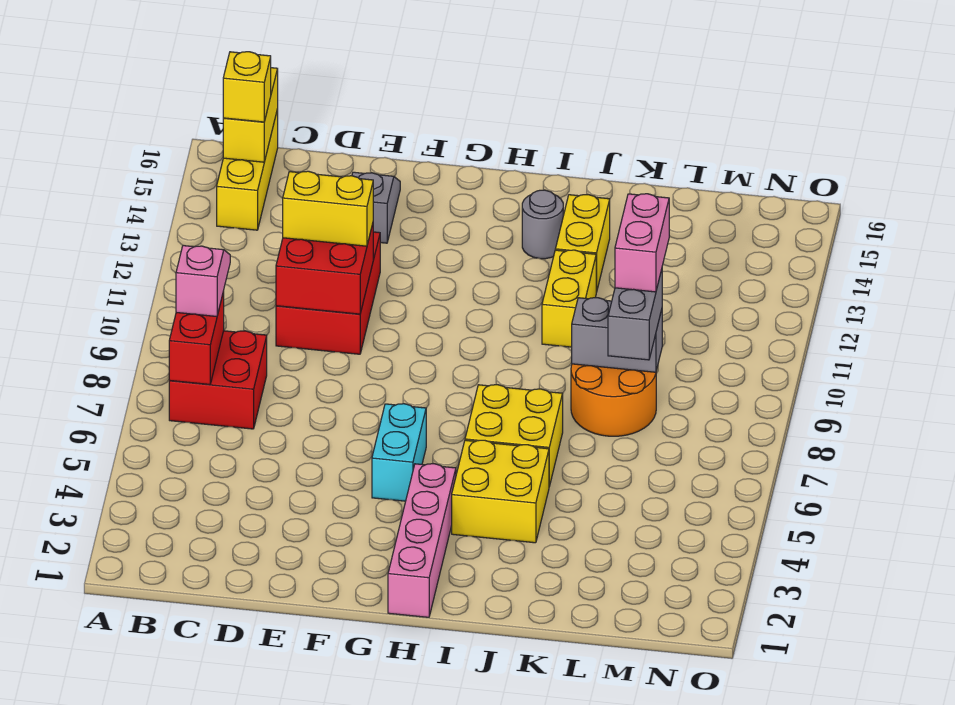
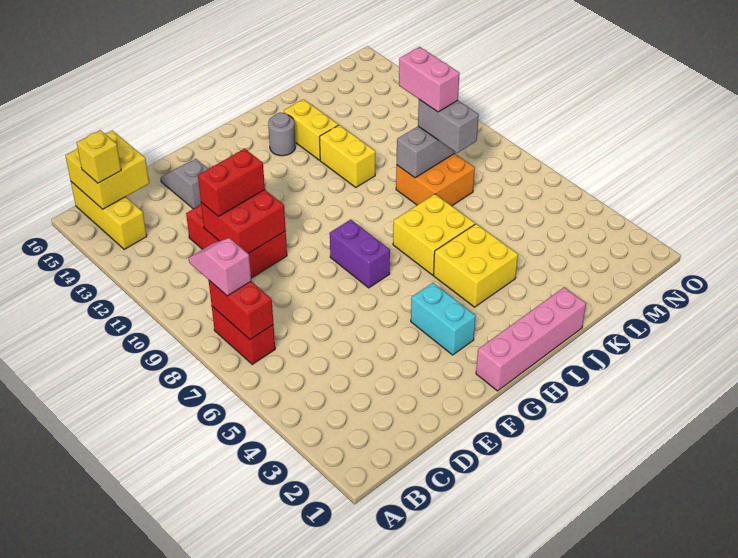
red brick B7:C8 level 1 -> red brick B7:B8 level 1
yellow brick B15:B16 level 2 -> yellow brick B15:C16 level 2
yellow brick D11:E11 level 3 -> red brick D11:E11 level 3
cyan brick G5:G6 level 1 -> cyan brick G3:G4 level 1
none -> purple brick G7:G8 level 1
pink brick H1:H4 level 1 -> pink brick G1:J1 level 1
orange round brick K8:L9 level 1 -> orange brick K8:L9 level 1

